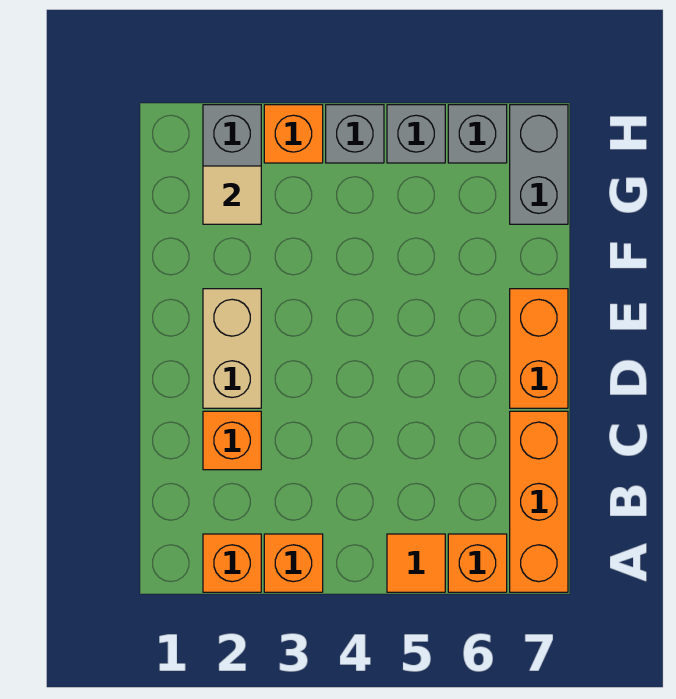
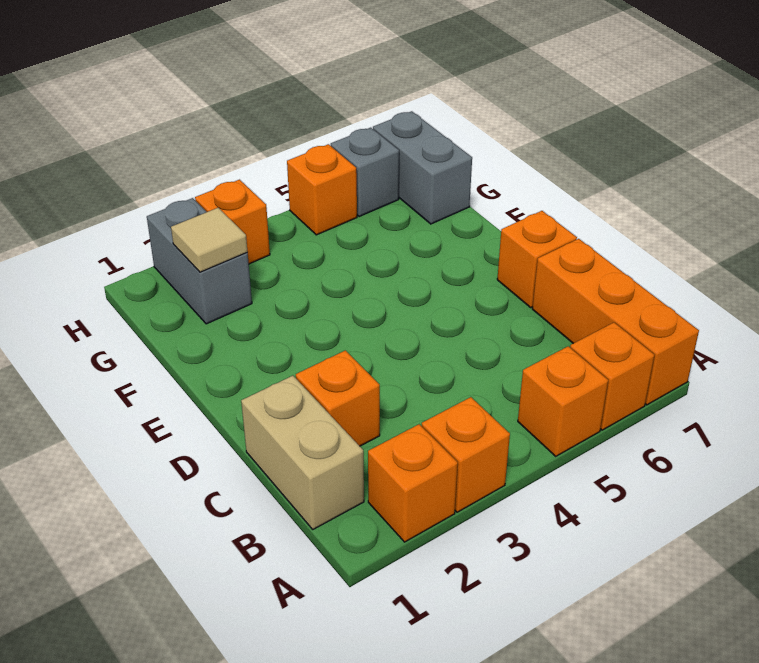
orange tile A5 level 1 -> orange brick A5 level 1
tan brick D2:E2 level 1 -> tan brick B1:C1 level 1
orange brick D7:E7 level 1 -> orange brick D7 level 1
grey brick H4 level 1 -> none
grey brick H5 level 1 -> orange brick H5 level 1

